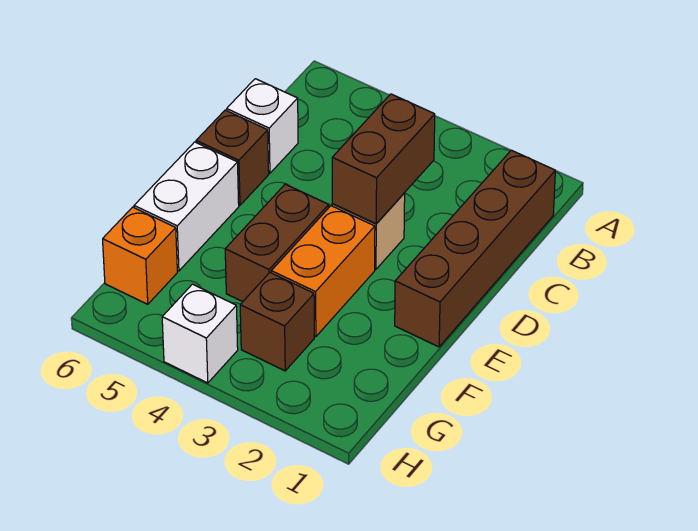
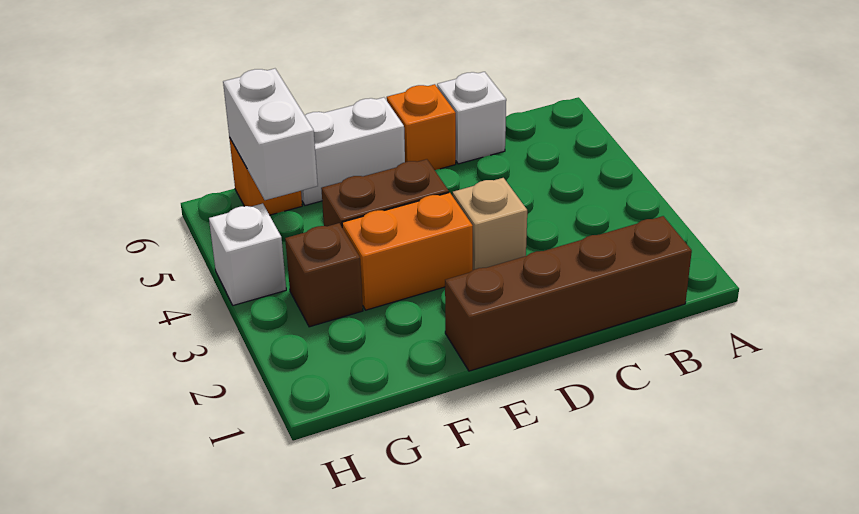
brown brick C3:D3 level 2 -> none
brown brick D6 level 1 -> orange brick D6 level 1
none -> white brick G5:G6 level 2

